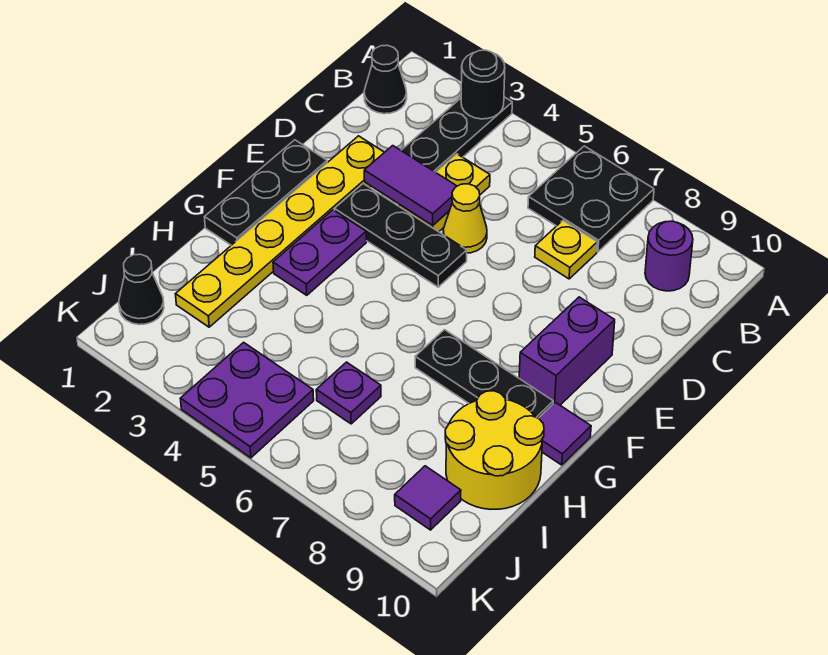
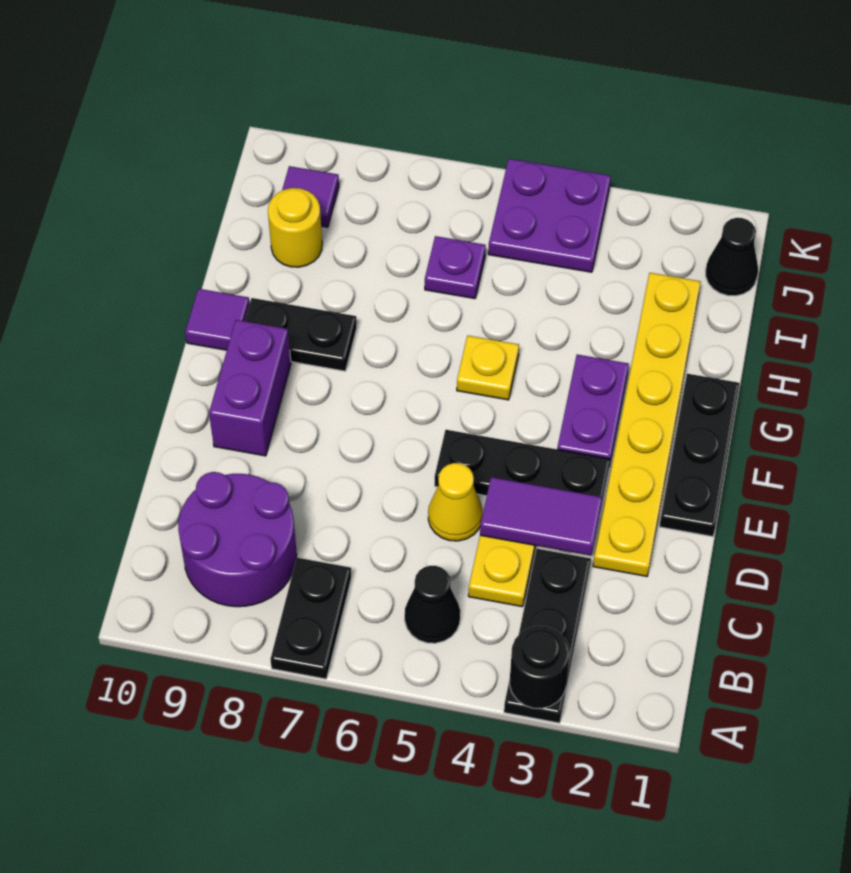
black plate A6:B7 level 1 -> black plate A7:B7 level 1
black cone B1 level 1 -> black cone B5 level 1
purple round brick B9 level 1 -> purple round brick B8:C9 level 1
yellow plate C7 level 1 -> yellow plate G5 level 1
black plate G7:G9 level 1 -> black plate G8:G9 level 1
yellow round brick H9:I10 level 1 -> yellow round brick I9 level 1

